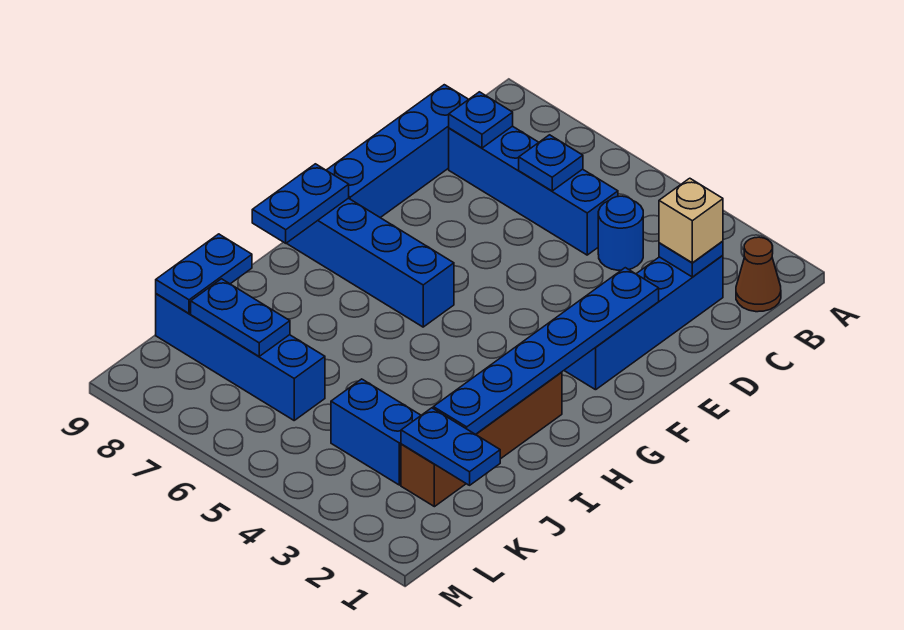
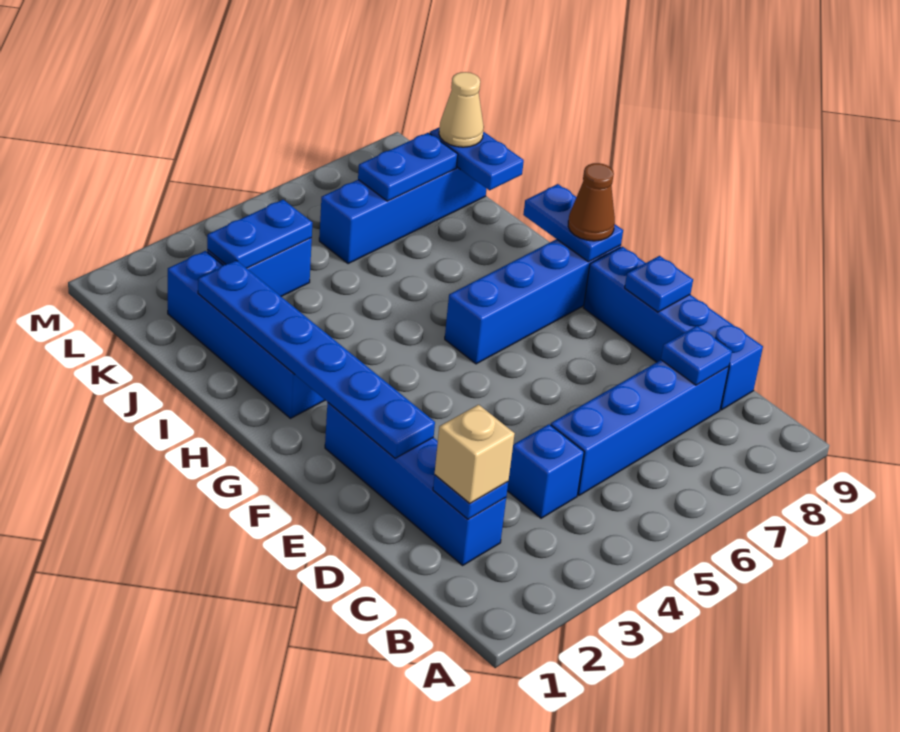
brown cone B1 level 1 -> brown cone G9 level 3
blue round brick C4 level 1 -> blue brick C4 level 1
blue plate C6 level 2 -> blue plate E9 level 2
brown brick H2:K2 level 1 -> blue brick H2:K2 level 1
blue plate K1:K2 level 2 -> blue plate K3:K4 level 2
none -> tan cone K9 level 3

